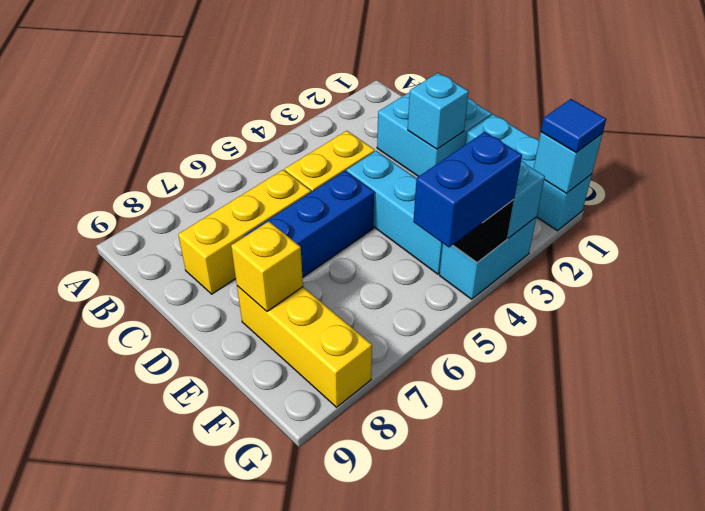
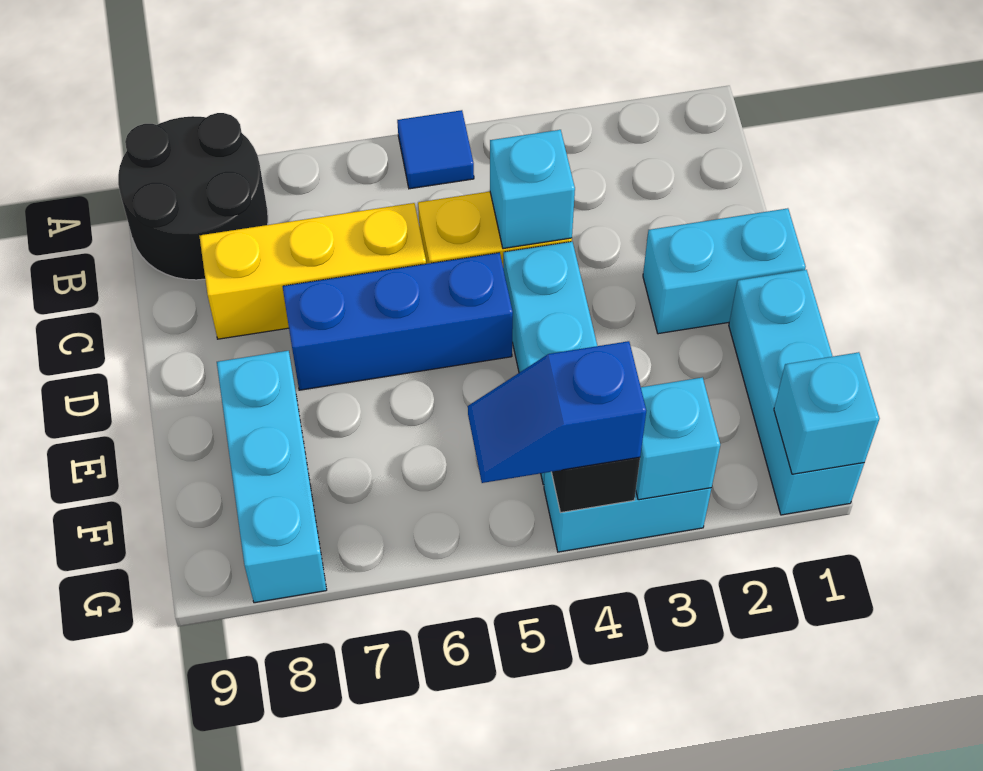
none -> black round brick A8:B9 level 1
cyan brick C1:D2 level 1 -> cyan brick D1:D2 level 1
cyan brick D2 level 2 -> cyan brick C4 level 2
yellow brick E8:G8 level 1 -> cyan brick E8:G8 level 1
yellow brick E8 level 2 -> none
blue tile G1 level 3 -> blue tile A5 level 1
blue brick G4:G5 level 3 -> blue slope G4:G5 level 3 top 4

